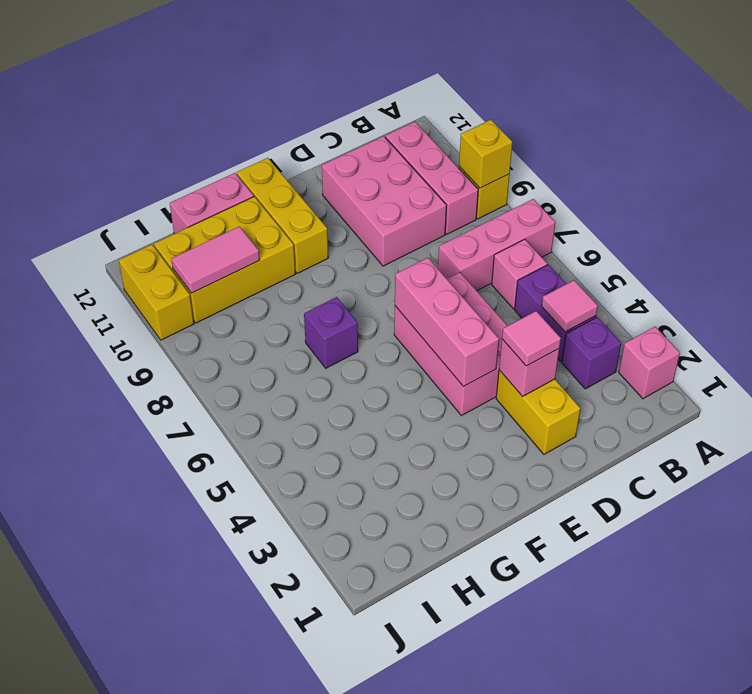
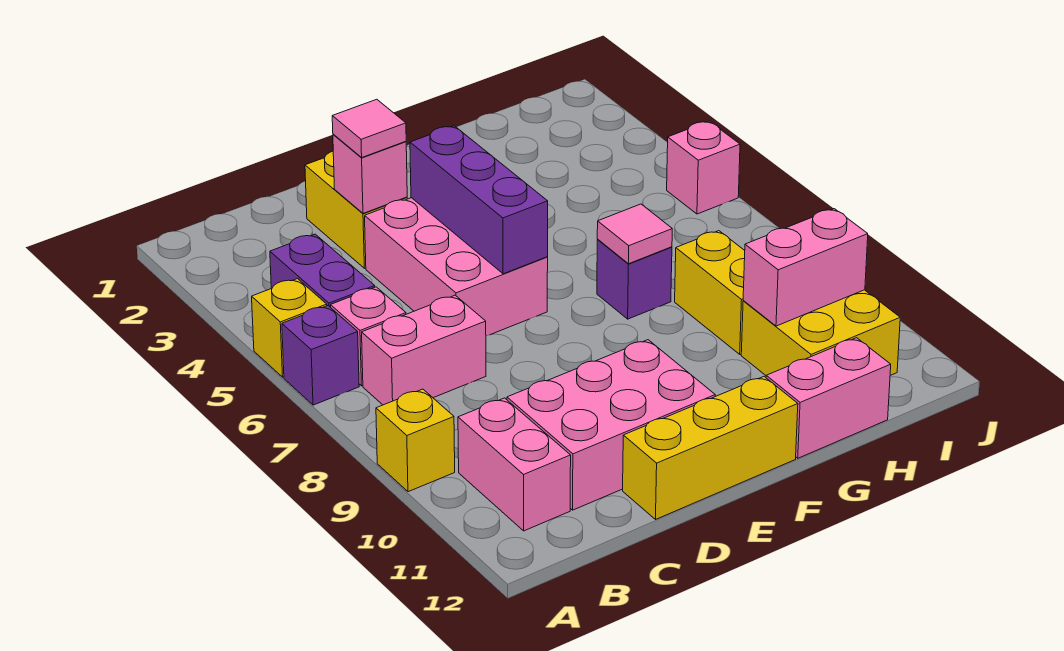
pink brick A2 level 1 -> pink brick J5 level 1
pink brick A7:C7 level 1 -> pink brick B7:C7 level 1
yellow brick A9 level 2 -> yellow brick A5 level 1
purple brick B3 level 1 -> purple brick A6 level 1
pink tile B4 level 2 -> pink tile G7 level 2
pink brick B9:B11 level 1 -> pink brick B10:B11 level 1
pink brick C9:D11 level 1 -> pink brick C10:E11 level 1
pink brick E4:E6 level 2 -> purple brick E4:E6 level 2
yellow brick F10:F12 level 1 -> yellow brick D12:F12 level 1
yellow brick G10:I11 level 1 -> yellow brick H10:I11 level 1
pink tile H10:I10 level 2 -> pink brick H10:I10 level 2
yellow brick J10:J11 level 1 -> yellow brick H8:H9 level 1

